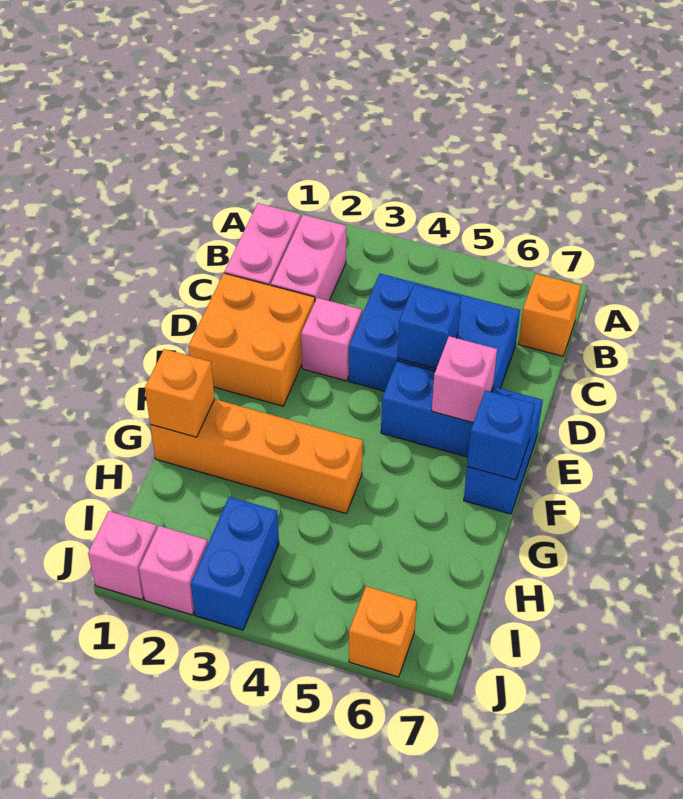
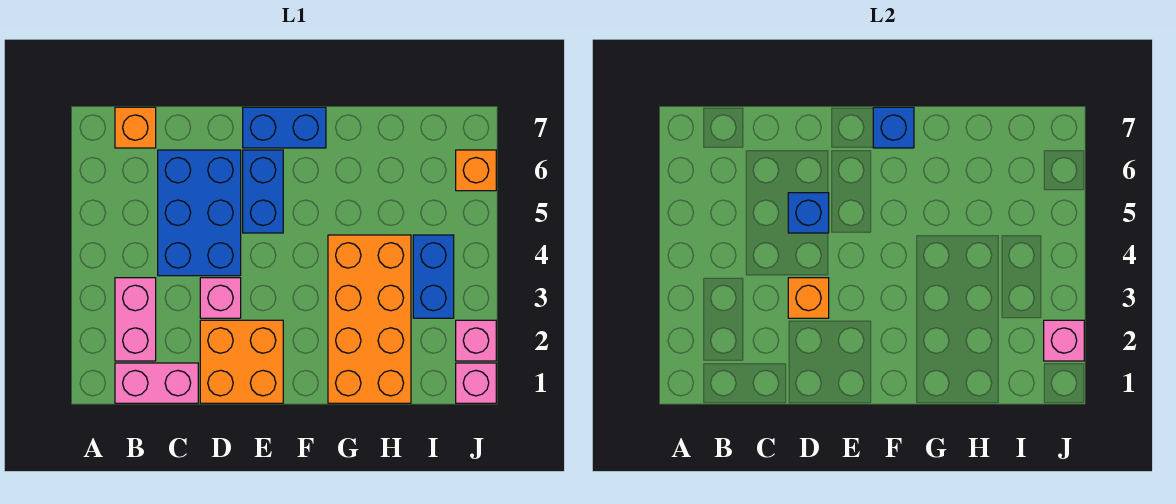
pink brick B2:C2 level 1 -> pink brick B2:B3 level 1
pink brick E6 level 2 -> pink brick J2 level 2
orange brick G1:G4 level 1 -> orange brick G1:H4 level 1
orange brick G1 level 2 -> orange brick D3 level 2
blue brick I3:J3 level 1 -> blue brick I3:I4 level 1

